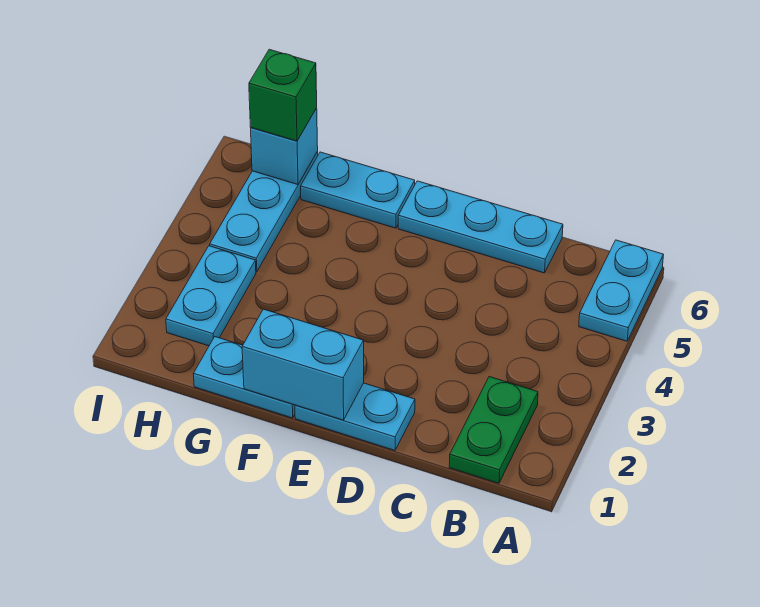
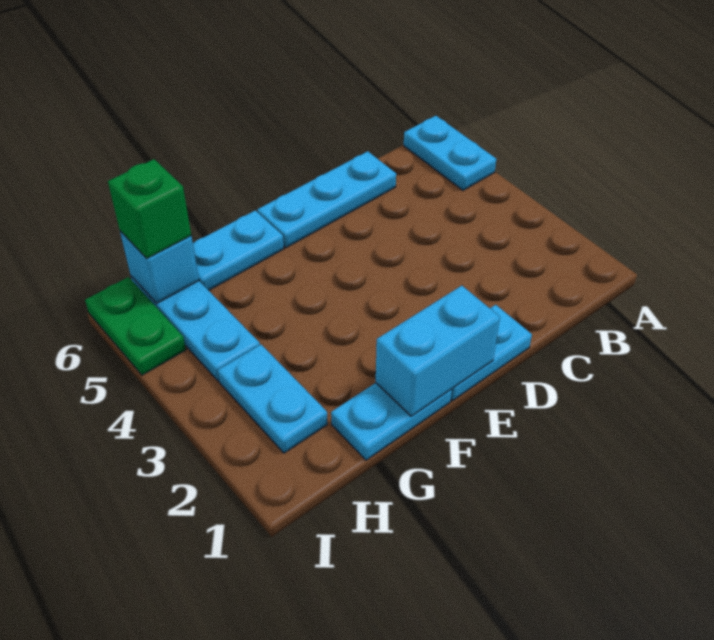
green plate B1:B2 level 1 -> green plate I5:I6 level 1

